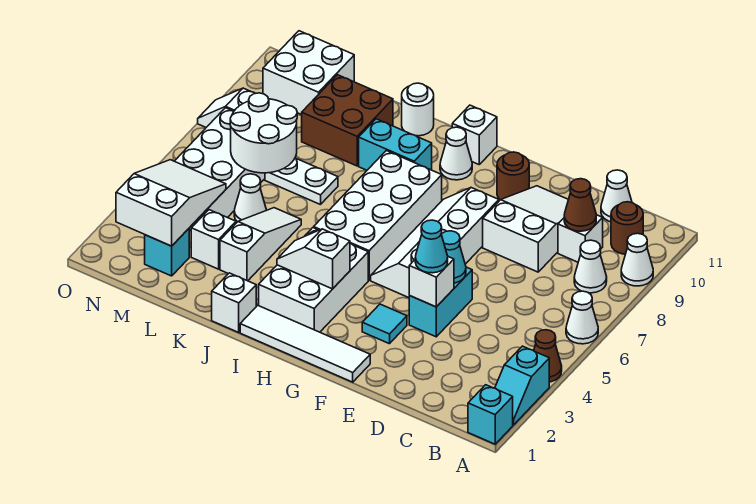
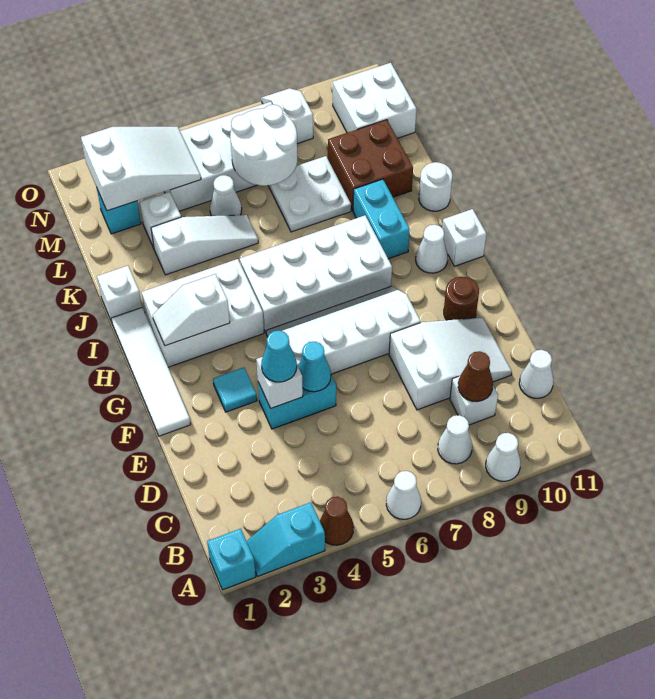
brown round brick B10 level 1 -> none
white slope H3:I3 level 2 top H -> white slope H2:H3 level 2 top 3
white plate K7:L7 level 1 -> white plate K7:L8 level 1

